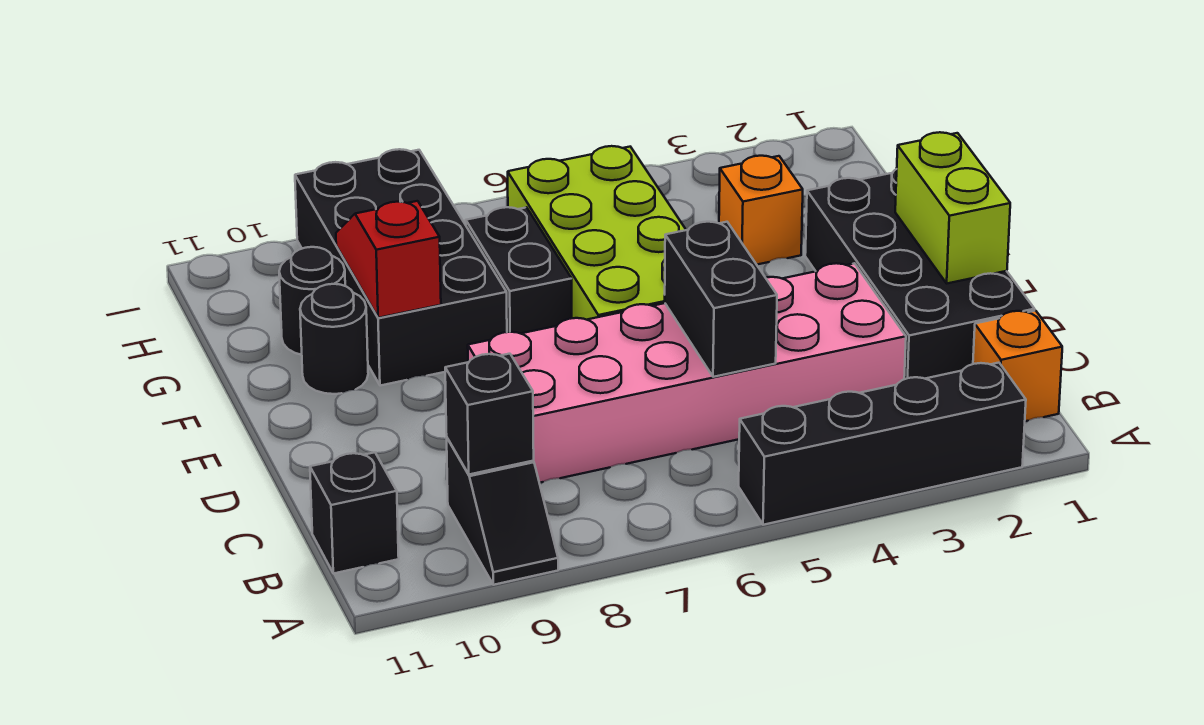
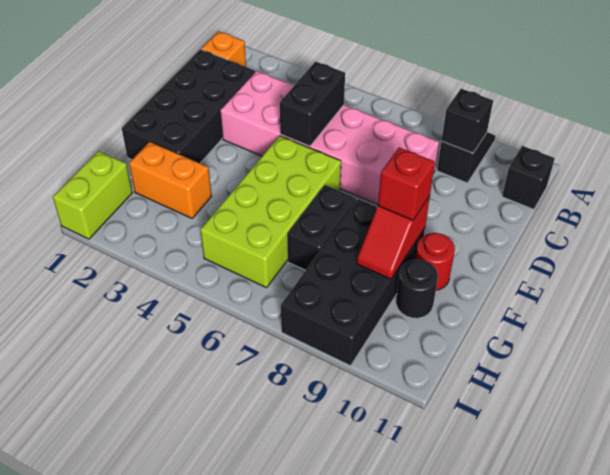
black brick A2:A5 level 1 -> none
lime brick D1:E1 level 2 -> lime brick H1:I1 level 1
none -> red brick F9 level 3
black round brick F10 level 1 -> red round brick F10 level 1
orange brick G3 level 1 -> orange brick G2:G3 level 1

